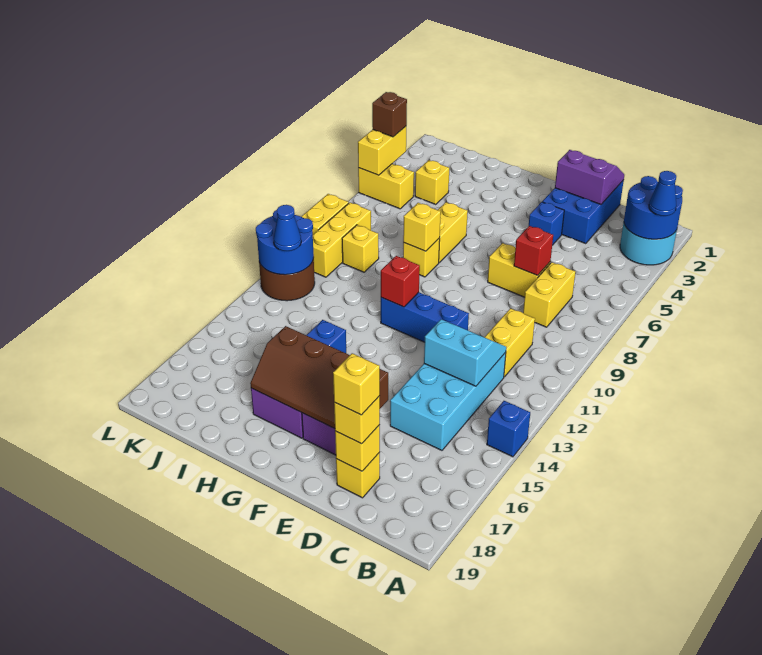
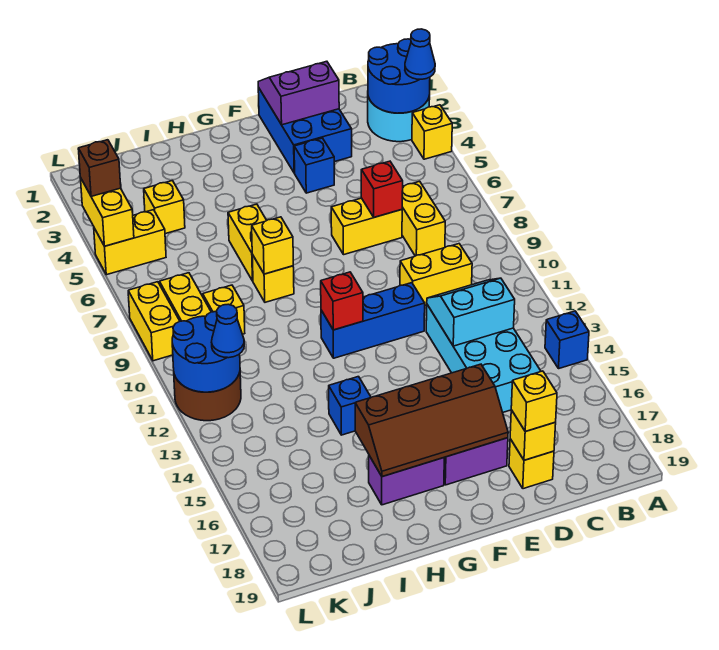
yellow brick C10:C11 level 1 -> yellow brick C10:D10 level 1
yellow brick D18 level 4 -> yellow brick A4 level 1

